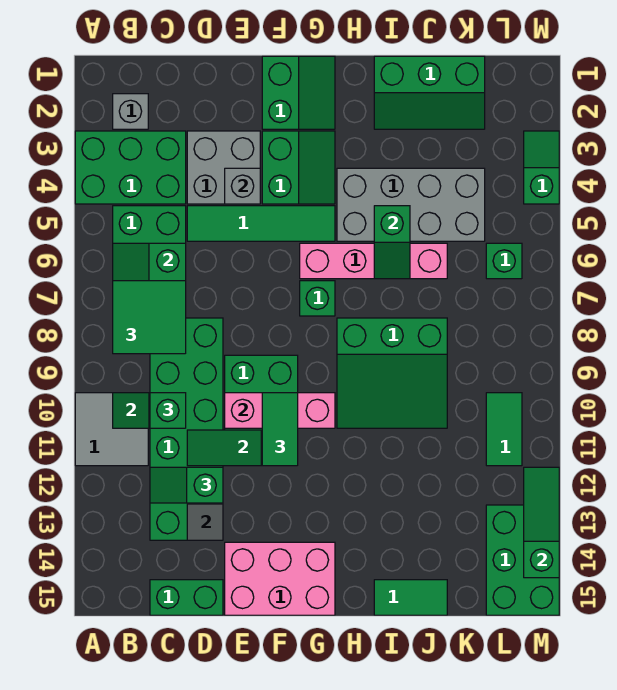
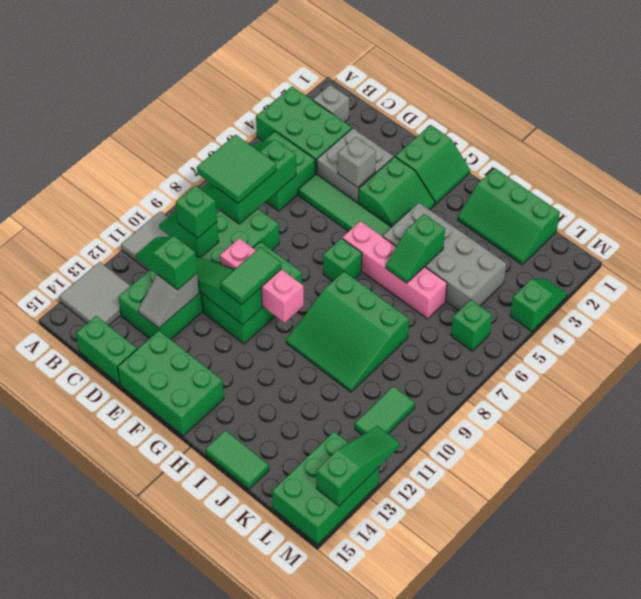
none -> grey tile A13:B14 level 1
pink brick E14:G15 level 1 -> green brick E14:G15 level 1

